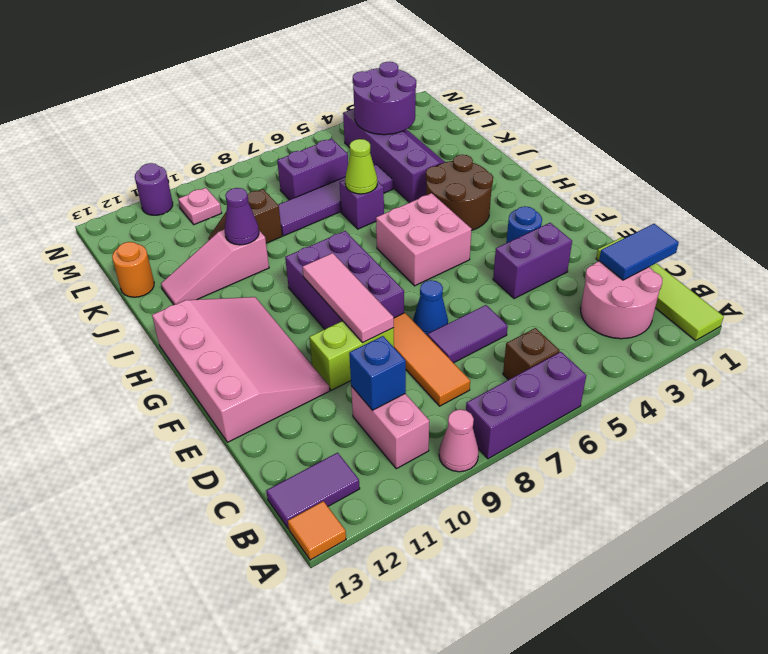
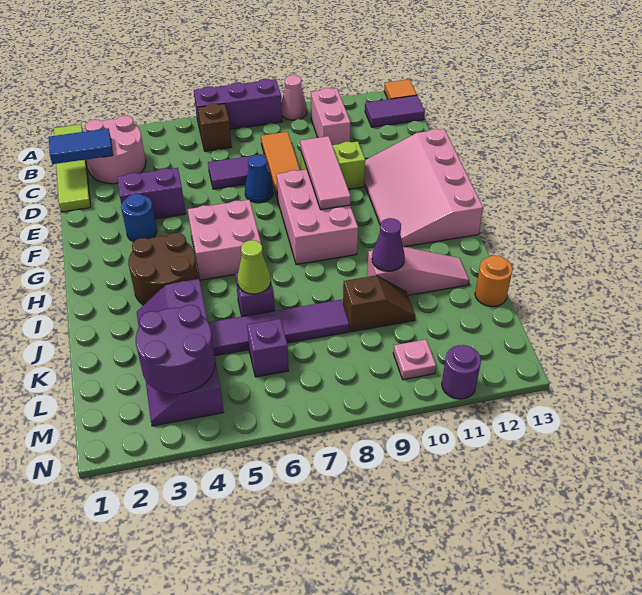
blue brick C10 level 2 -> none
purple brick F8:H9 level 1 -> pink brick F8:H9 level 1
purple brick L6:L7 level 1 -> purple brick L6 level 1

